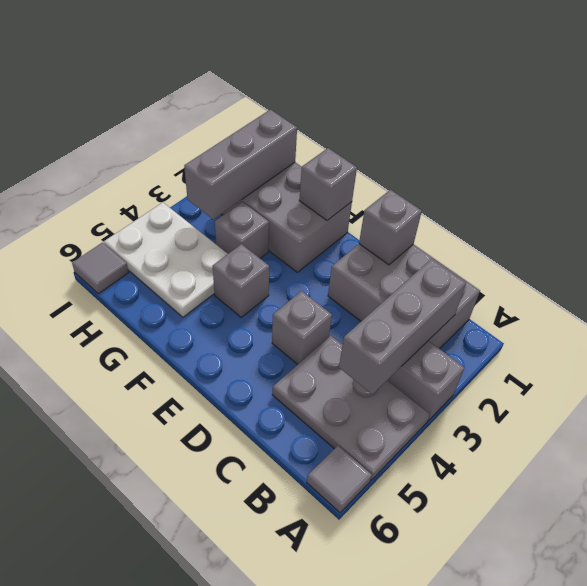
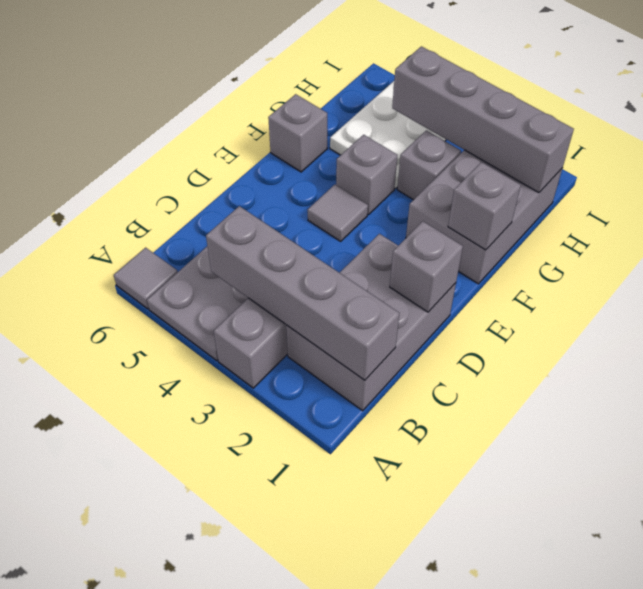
grey brick B2:B4 level 2 -> grey brick B1:B4 level 2
grey brick D4 level 1 -> grey brick F6 level 1
grey brick H1:H3 level 2 -> grey brick H1:H4 level 2
grey tile I6 level 1 -> grey tile E4 level 1

